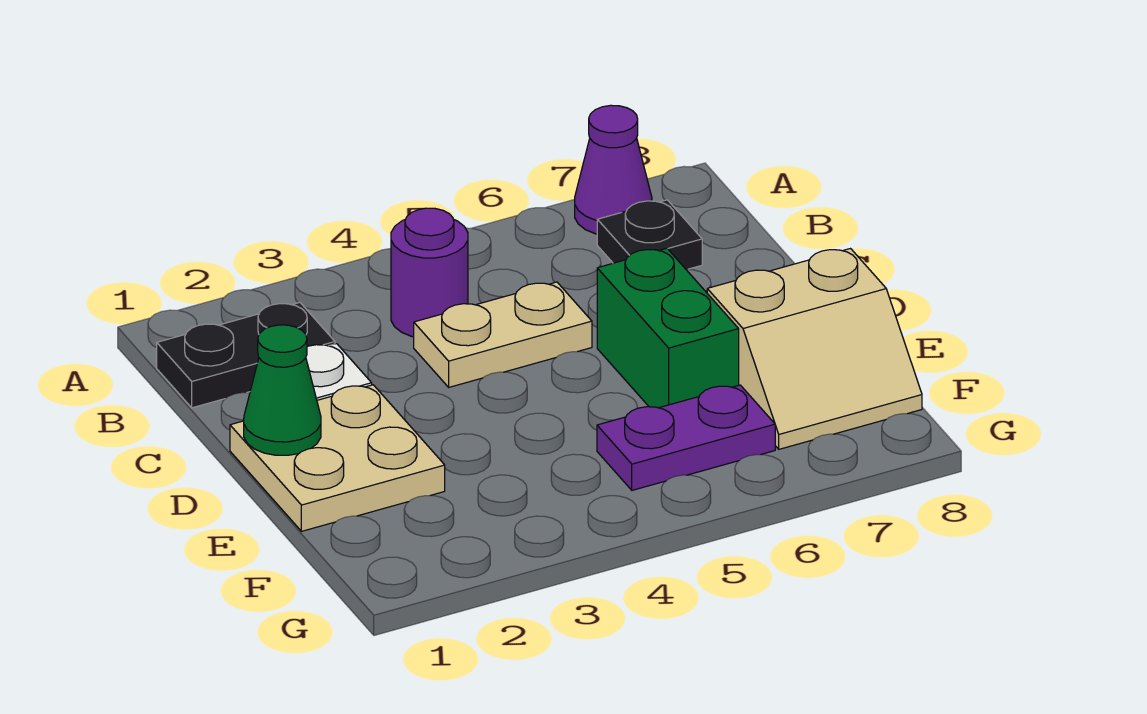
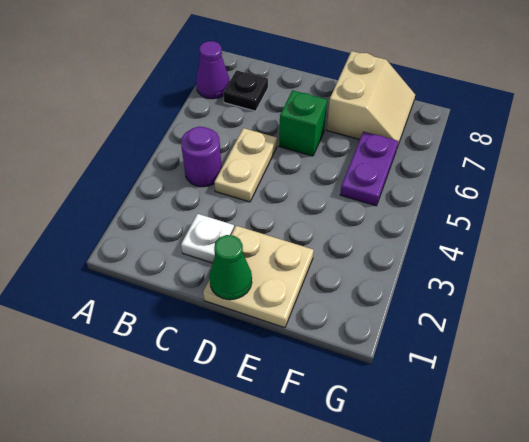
black plate B1:B2 level 1 -> none
green brick D6:E6 level 1 -> green brick D6 level 1

